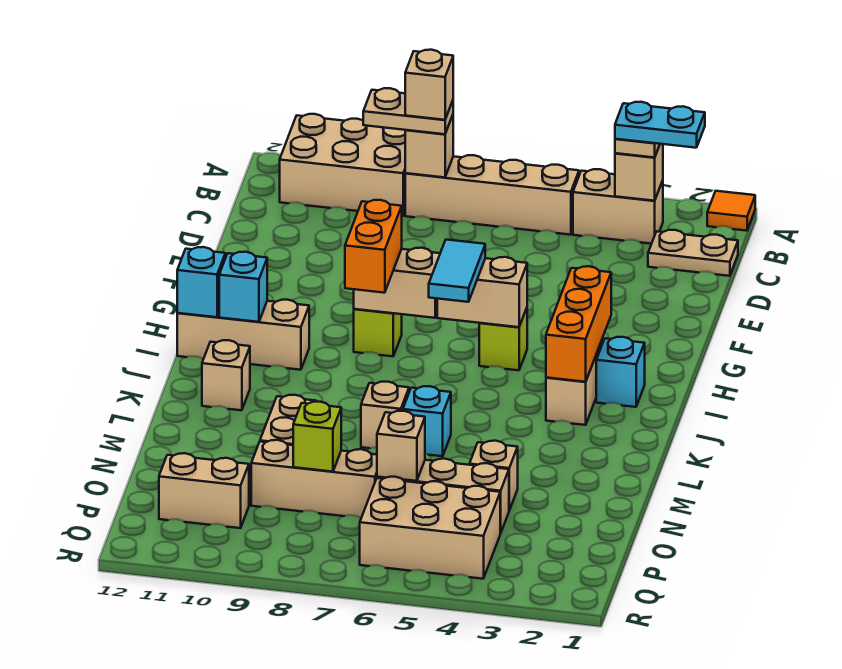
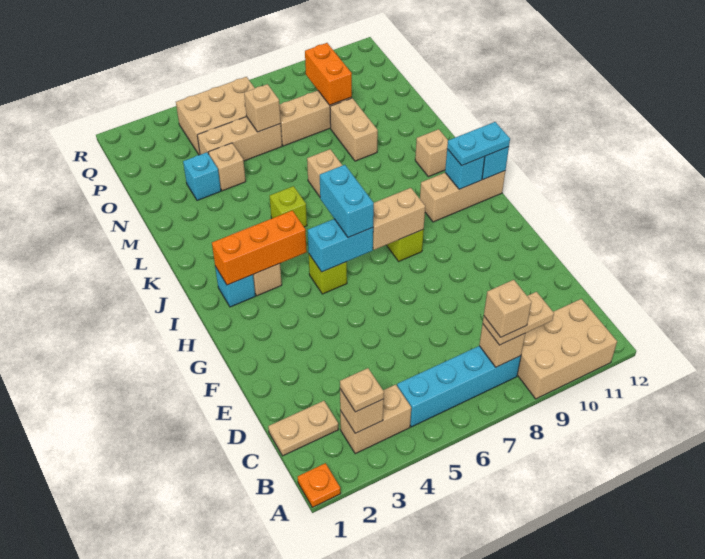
orange tile A1 level 1 -> orange plate A1 level 1
cyan plate B2:B3 level 4 -> cyan plate I11:I12 level 3
tan brick B5:B8 level 1 -> cyan brick B5:B8 level 1
orange brick H3:J3 level 2 -> orange brick I2:I4 level 2
tan brick H5:H6 level 2 -> cyan brick H5:H6 level 2
cyan tile H6:I6 level 3 -> cyan brick H6:I6 level 3
orange brick H8:I8 level 3 -> orange brick O9:P9 level 2
cyan brick L6 level 1 -> cyan brick N3 level 1
lime brick O8 level 2 -> lime brick K5 level 1
tan brick P10:P11 level 1 -> none

